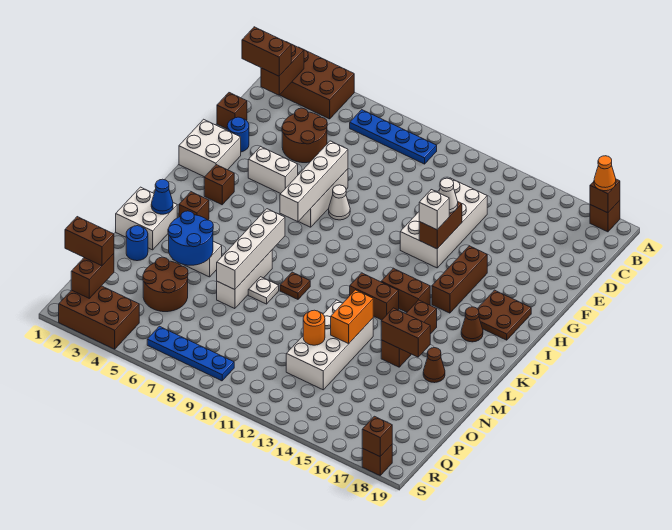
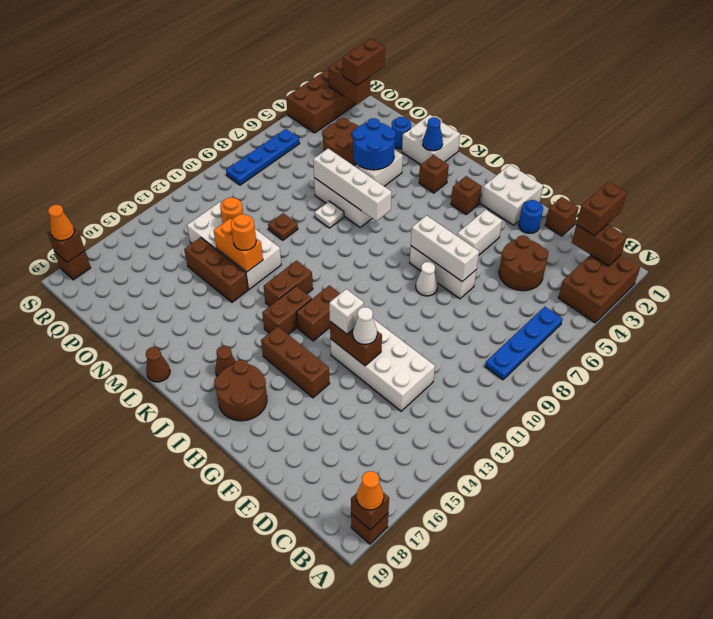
white brick F7:I7 level 2 -> white brick F7:H7 level 2
brown plate H17:I18 level 1 -> brown round brick H17:I18 level 1
brown brick K15:M15 level 1 -> brown brick M14:O14 level 1
brown plate L9 level 1 -> brown plate N10 level 1
none -> orange round brick M13 level 3
brown brick M15:M16 level 2 -> brown brick I12:I13 level 1
brown cone M17 level 1 -> brown cone L19 level 1
none -> orange cone S18 level 3

